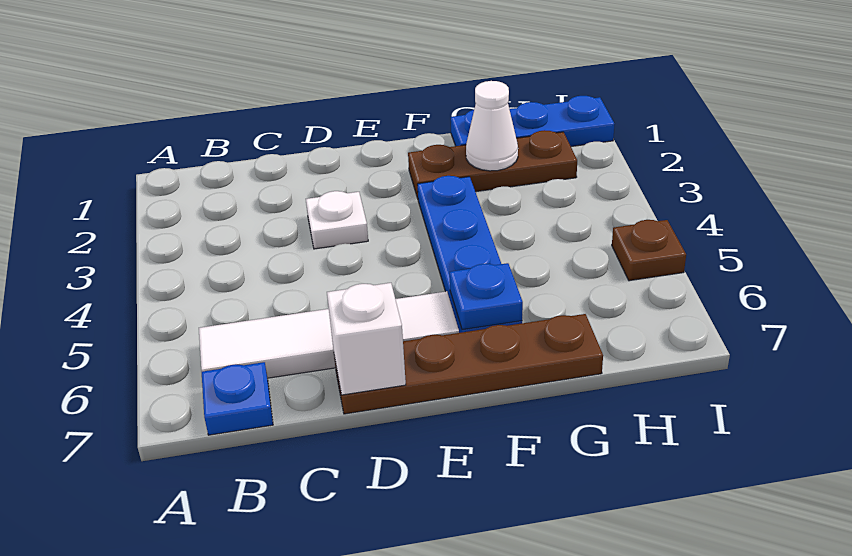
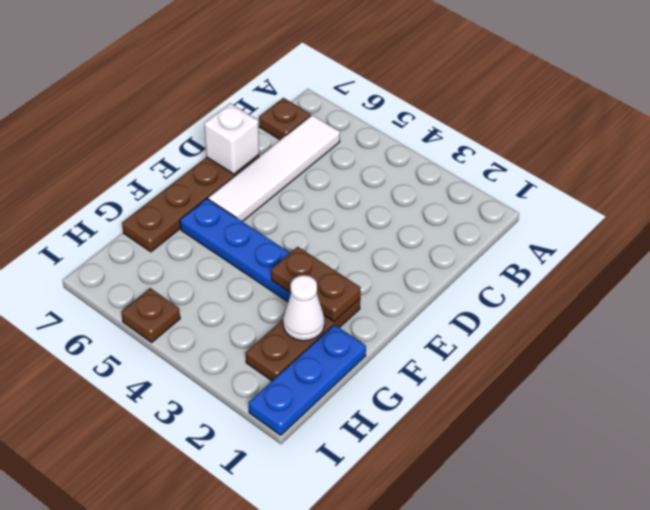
blue plate B7 level 1 -> brown plate B7 level 1
white plate D3 level 1 -> none
none -> brown plate F2:F3 level 2
blue plate F6 level 2 -> none

